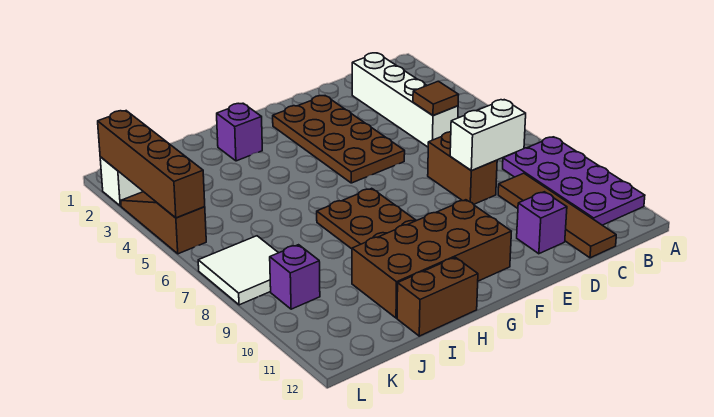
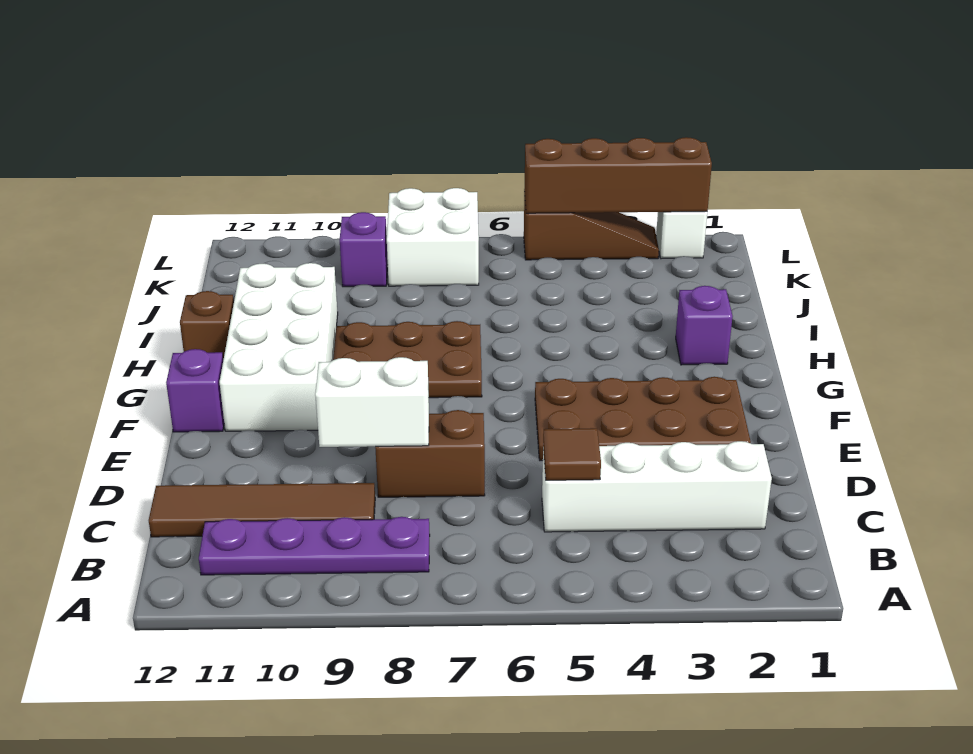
purple plate A8:B11 level 1 -> purple plate B8:B11 level 1
white brick C8:D8 level 2 -> white brick D8:D9 level 2
purple brick D11 level 1 -> purple brick F12 level 1
brown brick F10:I11 level 1 -> white brick F10:I11 level 1
brown brick H12:I12 level 1 -> brown brick H12 level 1
white tile K7:L8 level 1 -> white brick K7:L8 level 1

